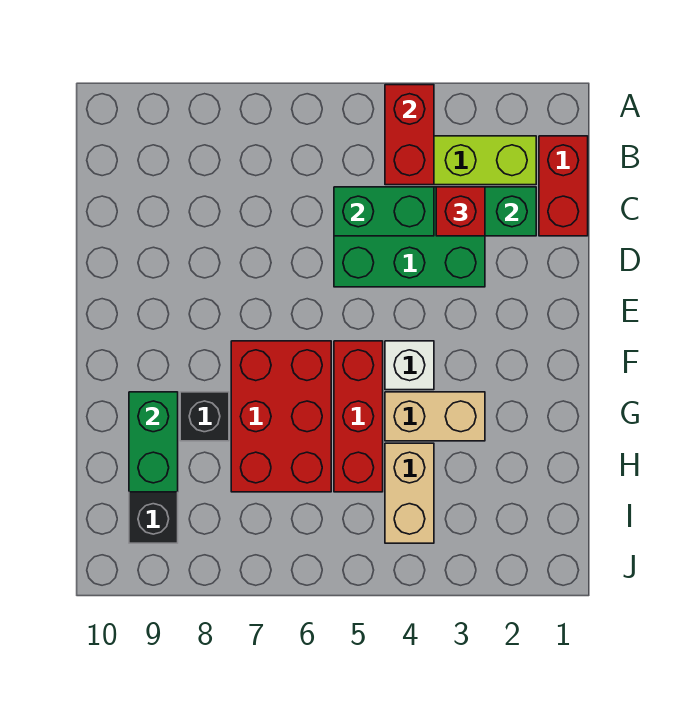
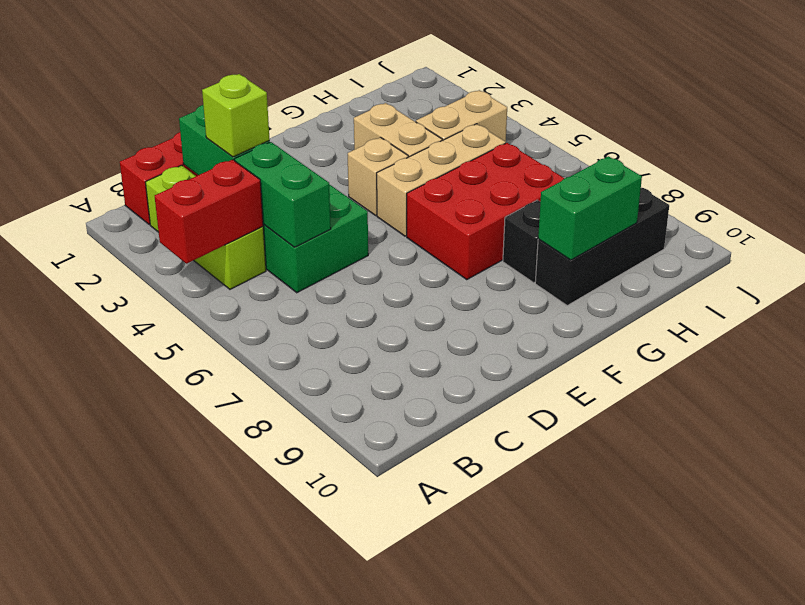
red brick C3 level 3 -> lime brick C3 level 3
white brick F4 level 1 -> tan brick F4 level 1
red brick F5:H5 level 1 -> tan brick F5:H5 level 1

